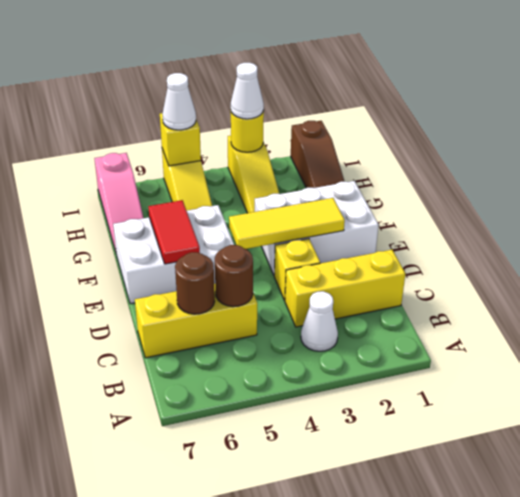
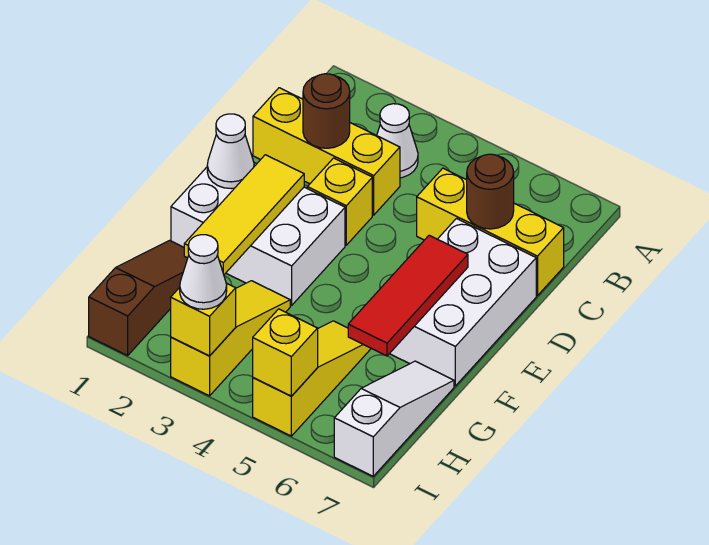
brown round brick C5 level 2 -> brown round brick C2 level 2
yellow tile E2:E4 level 2 -> yellow tile E2:G2 level 2
white brick E5:F7 level 1 -> white brick D6:F7 level 1
red tile E6:F6 level 2 -> red tile E6:G6 level 2
pink slope G7:I7 level 1 top I -> white slope G7:I7 level 1 top I
yellow round brick I3 level 2 -> yellow brick I3 level 2
white cone I5 level 3 -> white cone E1 level 2

